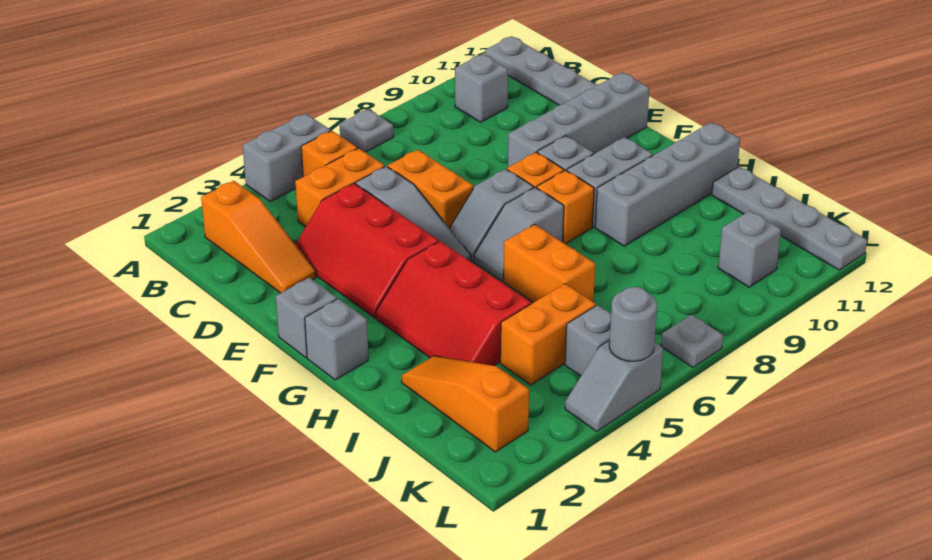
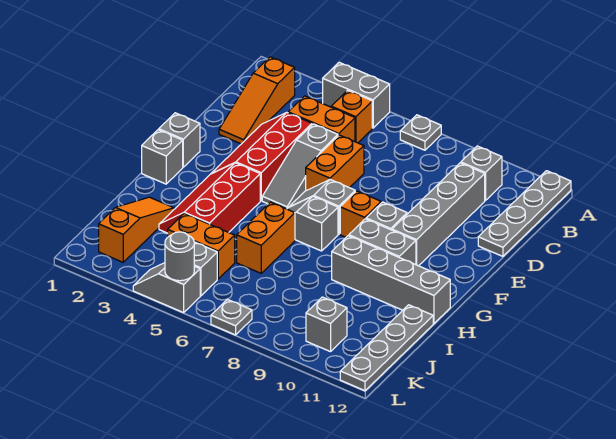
grey brick E9:E12 level 1 -> grey brick C10:F10 level 1
orange brick G8 level 1 -> none

